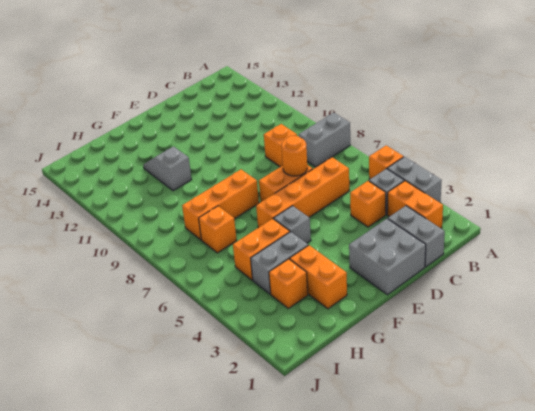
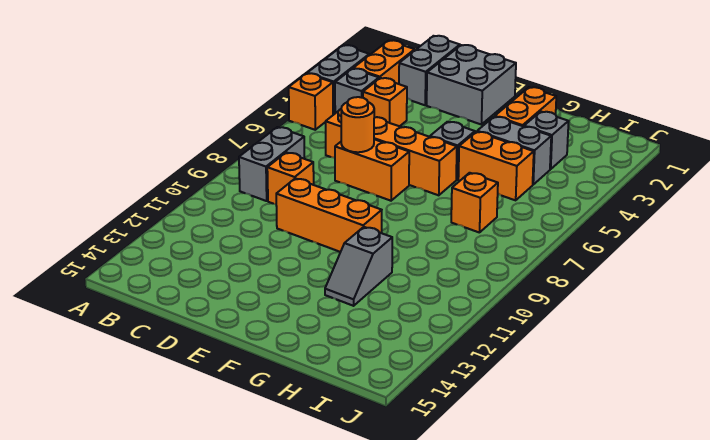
grey brick A8:B8 level 1 -> grey brick B8:B9 level 1
orange brick F8:H8 level 1 -> orange brick D10:F10 level 1
orange brick H3 level 1 -> grey brick H3 level 1

